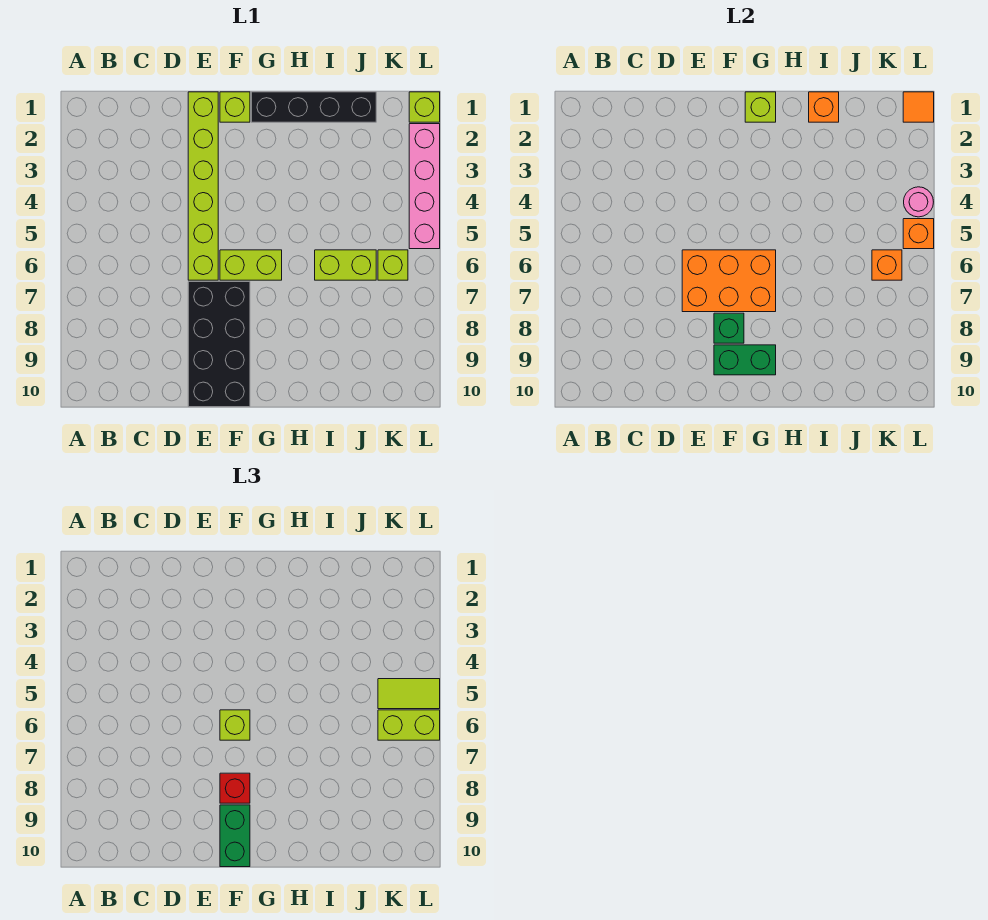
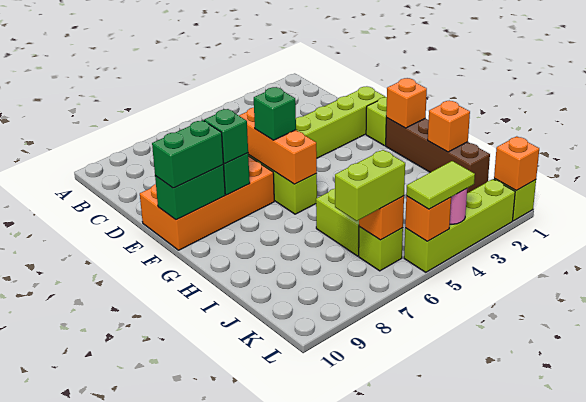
orange brick E6:G7 level 2 -> orange brick E6:G6 level 2
black brick E7:F10 level 1 -> orange brick E7:F10 level 1
lime brick F6 level 3 -> green brick F6 level 3
red brick F8 level 3 -> green brick F8 level 3
green brick F9:G9 level 2 -> green brick F9:F10 level 2
black brick G1:J1 level 1 -> brown brick G1:J1 level 1
lime brick G1 level 2 -> orange brick G1 level 2
lime tile K5:L5 level 3 -> lime tile L4:L5 level 3
lime brick K6:L6 level 3 -> lime brick K6:K7 level 3
orange tile L1 level 2 -> orange brick L1 level 2
pink brick L2:L5 level 1 -> lime brick L2:L5 level 1

